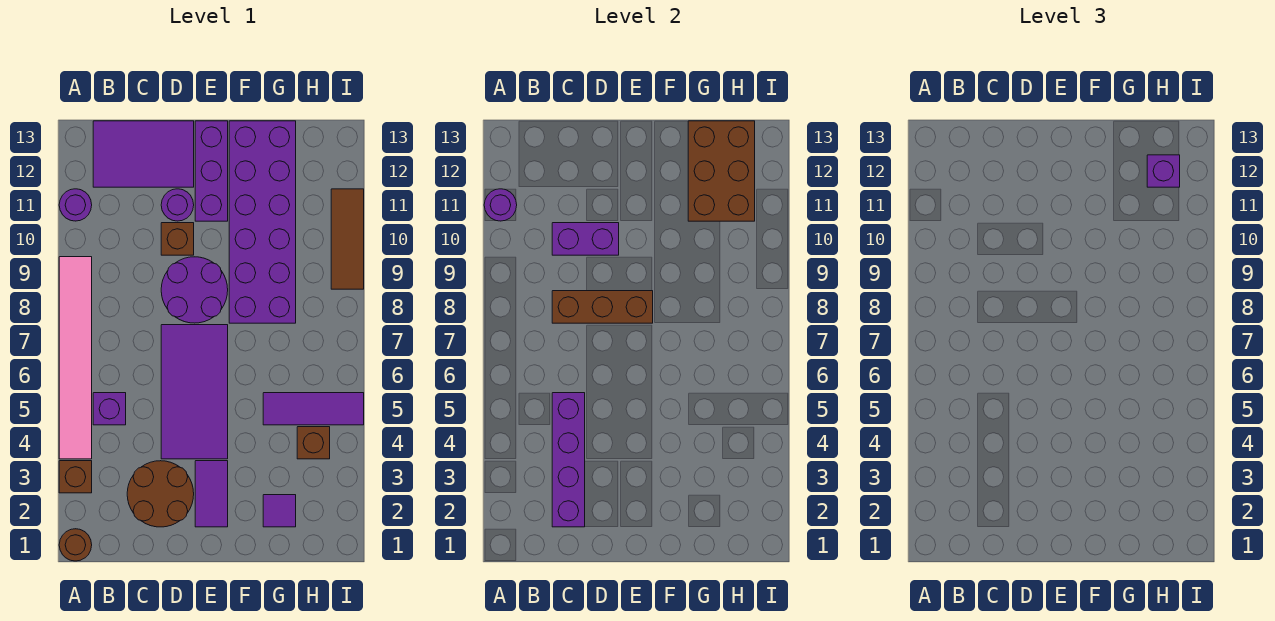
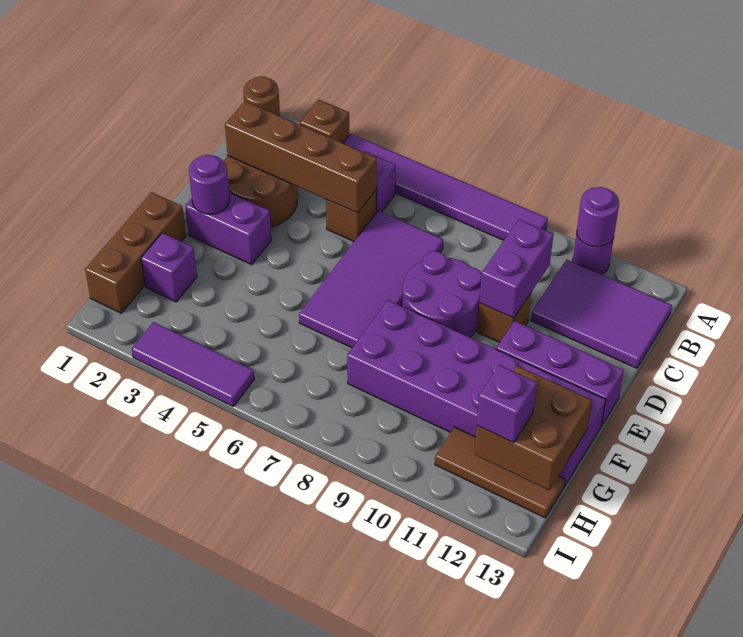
pink tile A4:A9 level 1 -> purple tile A4:A9 level 1
purple tile B12:D13 level 1 -> purple tile B11:C13 level 1
purple brick C2:C5 level 2 -> brown brick C2:C5 level 2
brown brick C8:E8 level 2 -> brown brick F1:H1 level 1
purple tile D4:E7 level 1 -> purple tile C6:F7 level 1
purple round brick D11 level 1 -> purple round brick E2 level 2
purple tile E2:E3 level 1 -> purple brick E2:E3 level 1
purple tile G2 level 1 -> purple brick G2 level 1
purple tile G5:I5 level 1 -> purple tile I3:I5 level 1
brown brick G11:H13 level 2 -> brown brick G12:H13 level 2
brown brick H4 level 1 -> brown brick C5 level 1
brown tile I9:I11 level 1 -> brown tile H11:H13 level 1

